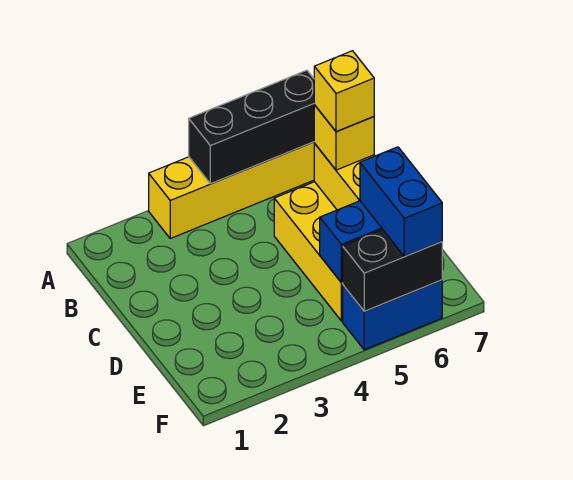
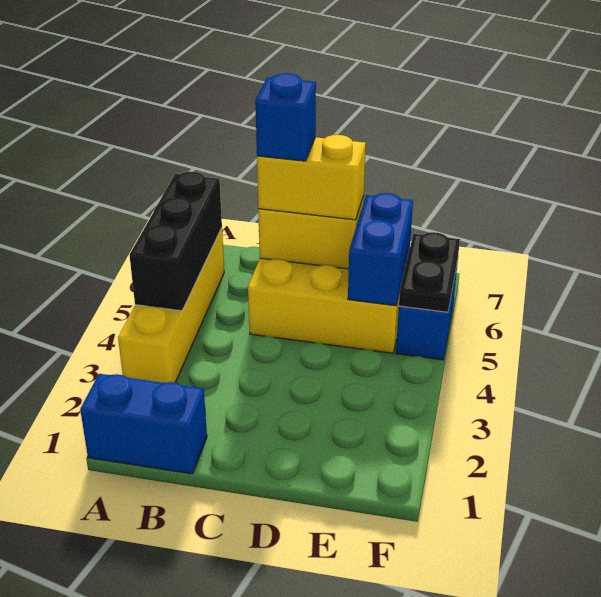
yellow brick C6 level 3 -> yellow brick C6:D6 level 3
yellow brick C6 level 4 -> blue brick C6 level 4
blue brick E6:F6 level 3 -> blue brick A1:B1 level 1
black brick F5:F6 level 2 -> black plate F5:F6 level 2

